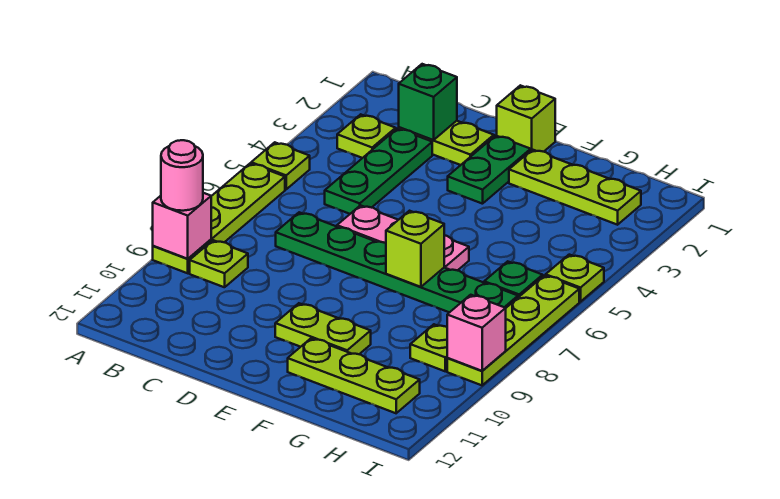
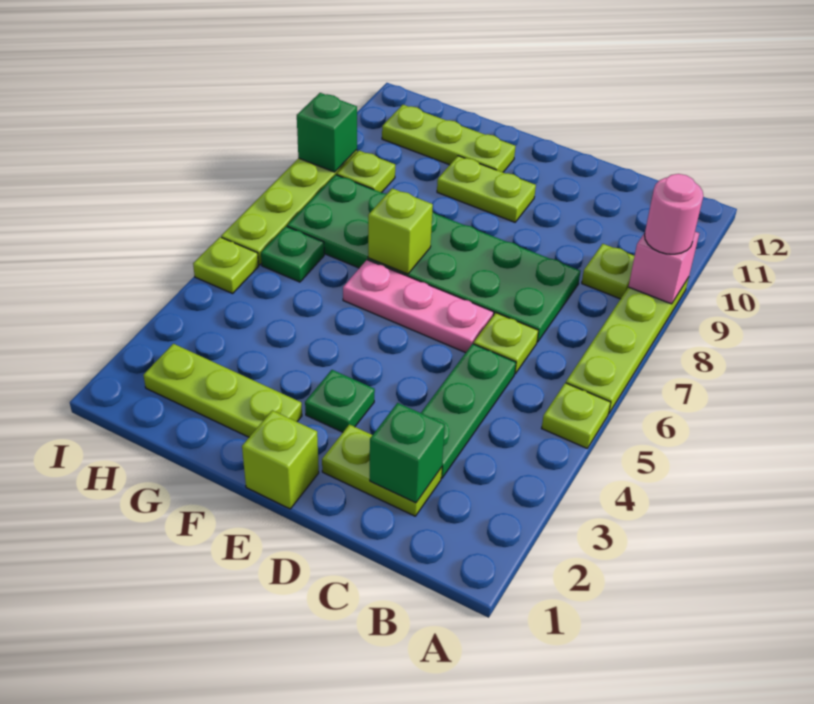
lime plate B3 level 1 -> lime plate C6 level 1
green plate C7:H7 level 1 -> green plate C7:H8 level 1
green plate E2:E3 level 1 -> green plate E3 level 1
pink brick I9 level 2 -> green brick I9 level 2

